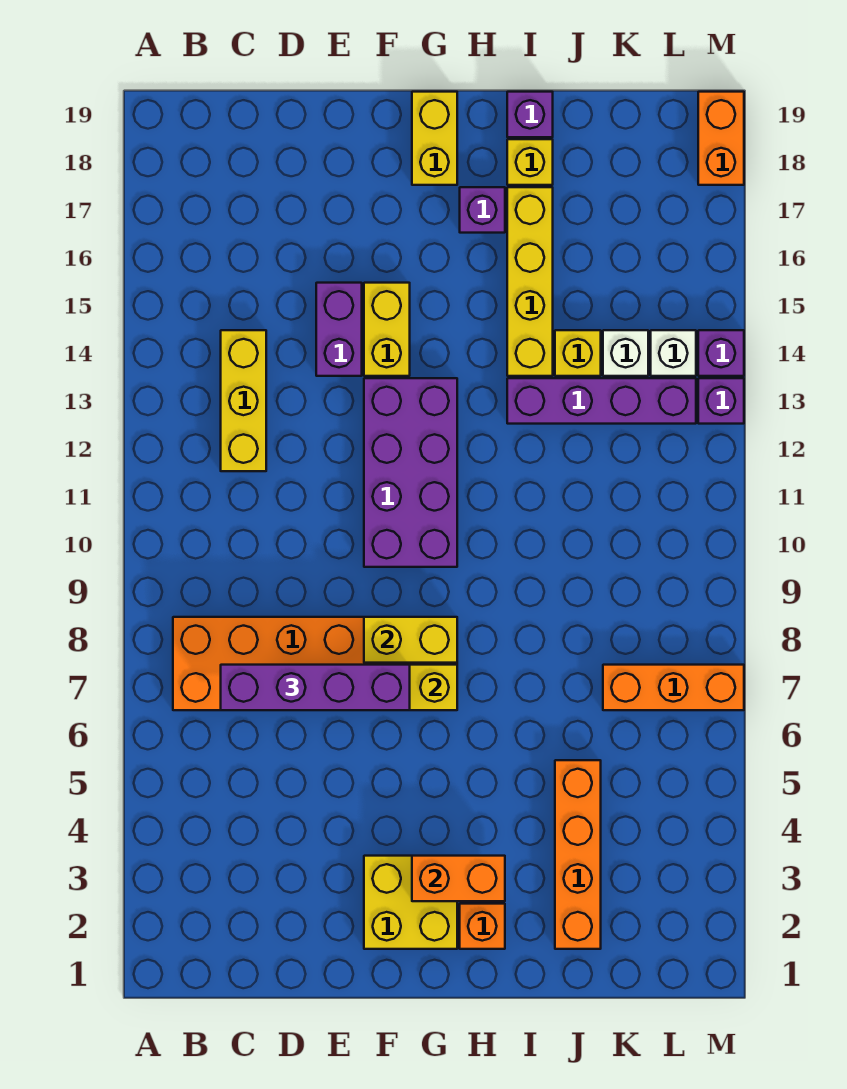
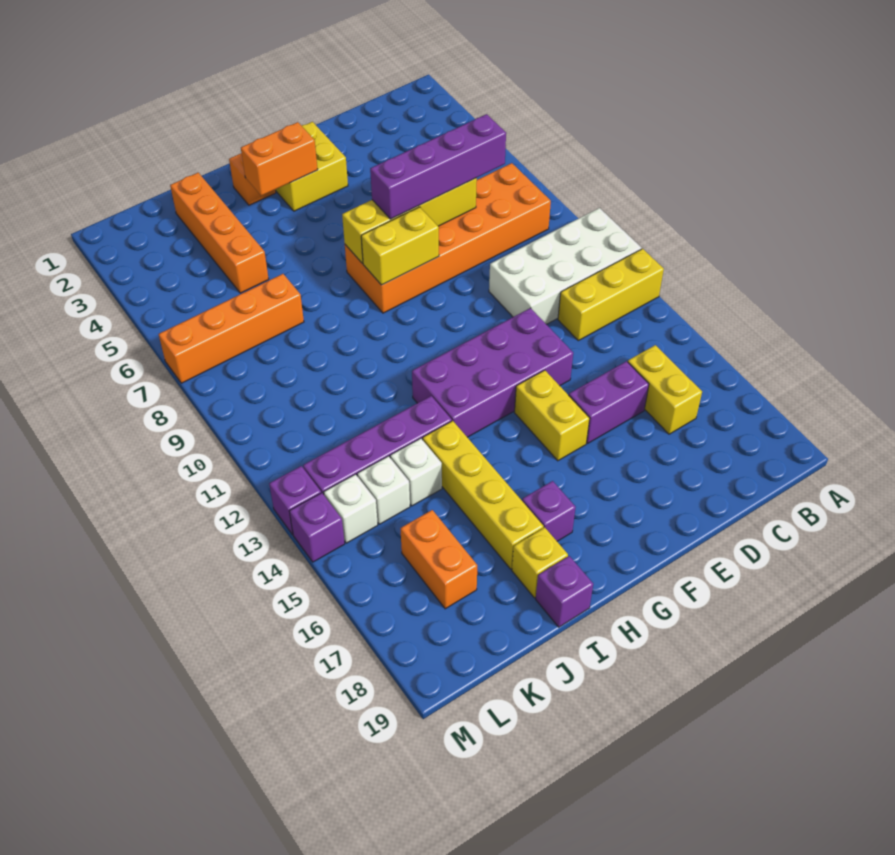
none -> white brick A10:D11 level 1
yellow brick C12:C14 level 1 -> yellow brick A12:C12 level 1
purple brick E14:E15 level 1 -> purple brick D15:E15 level 1
purple brick F10:G13 level 1 -> purple brick E12:H13 level 1
yellow brick G18:G19 level 1 -> yellow brick C15:C16 level 1
yellow brick J14 level 1 -> white brick J14 level 1
orange brick K7:M7 level 1 -> orange brick J7:M7 level 1
orange brick M18:M19 level 1 -> orange brick K16:K17 level 1

